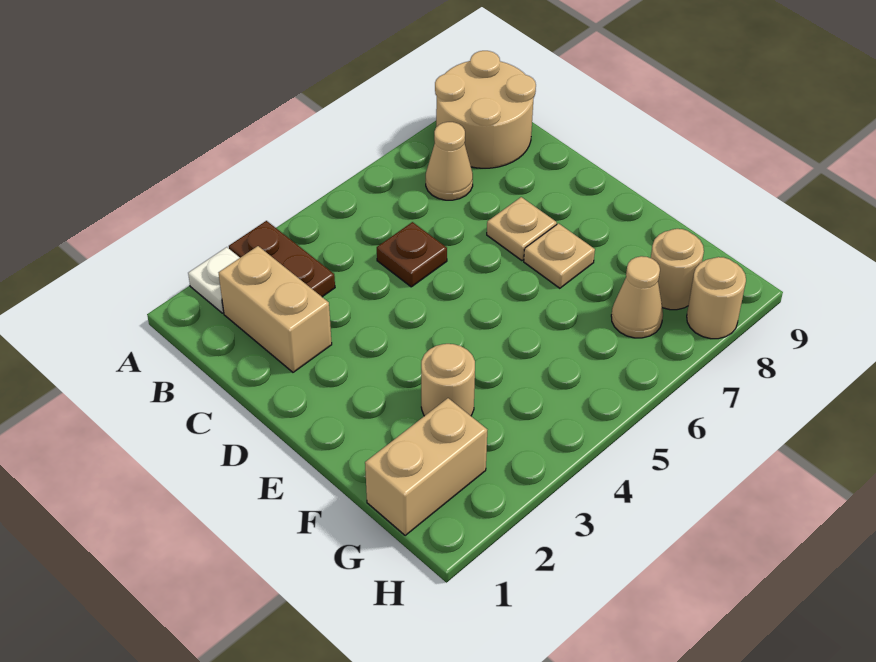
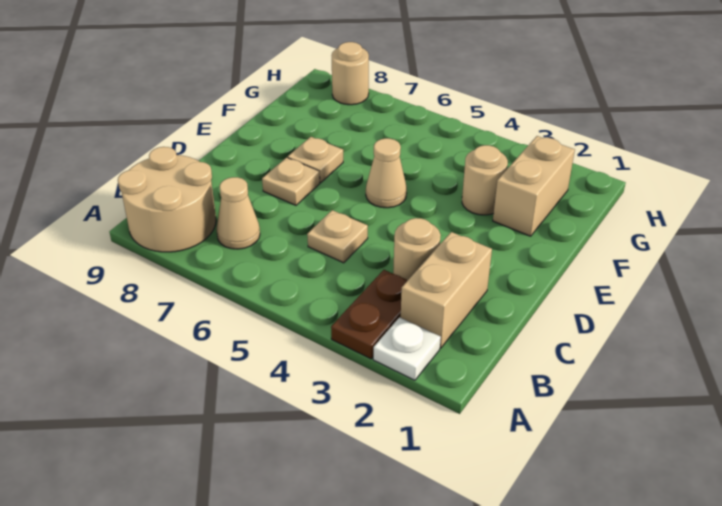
brown plate C5 level 1 -> tan plate C5 level 1
tan brick G1:G2 level 1 -> tan brick F2:G2 level 1
tan cone G7 level 1 -> tan cone E5 level 1
tan round brick G8 level 1 -> tan round brick C3 level 1

